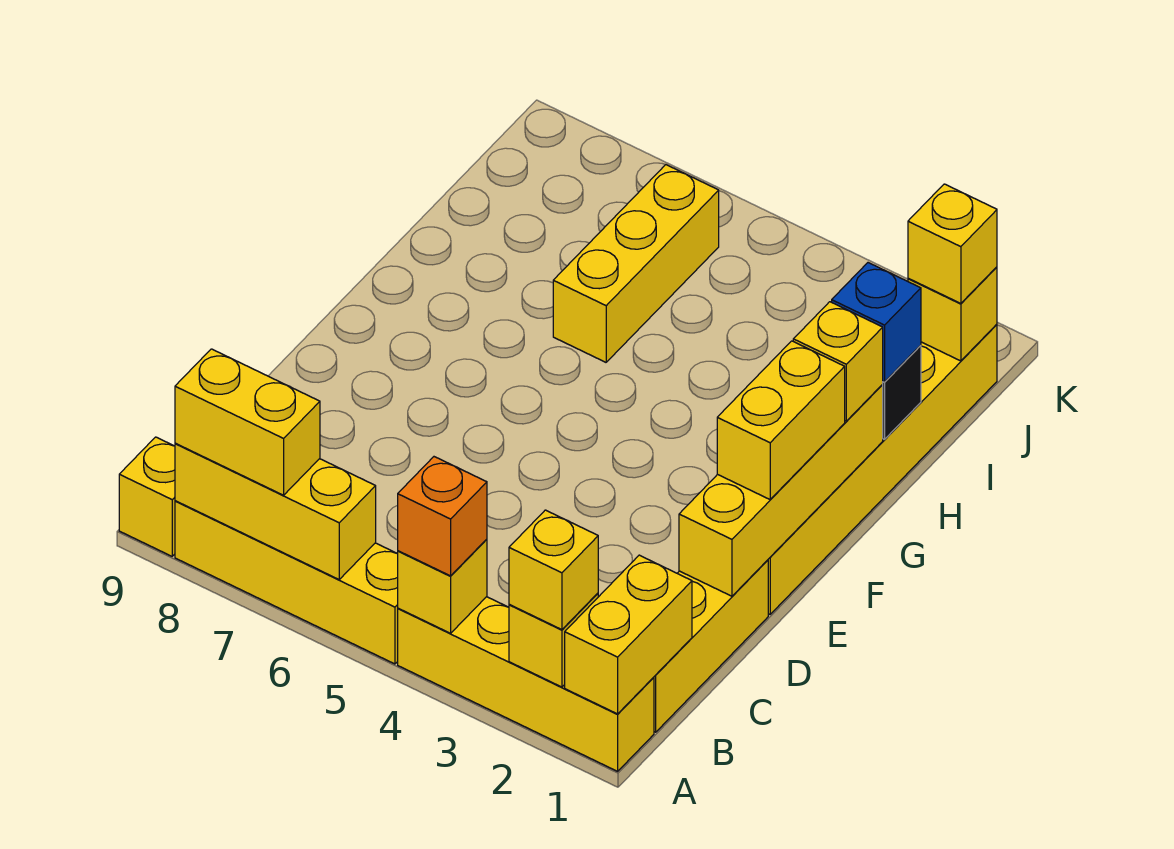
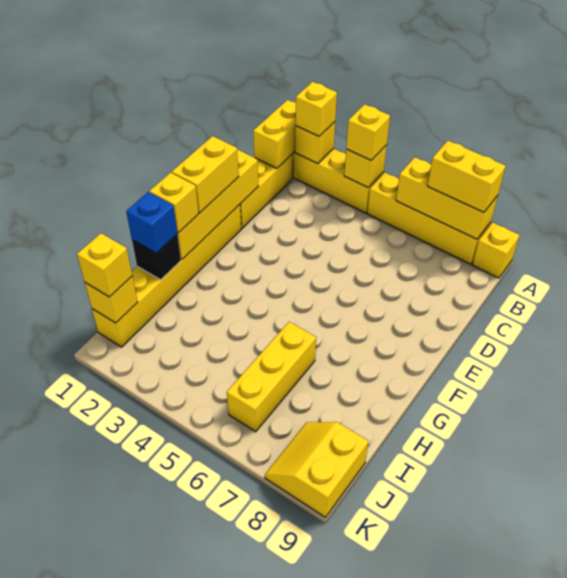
orange brick A4 level 3 -> yellow brick A4 level 3
none -> yellow slope J8:K9 level 1 top 9

